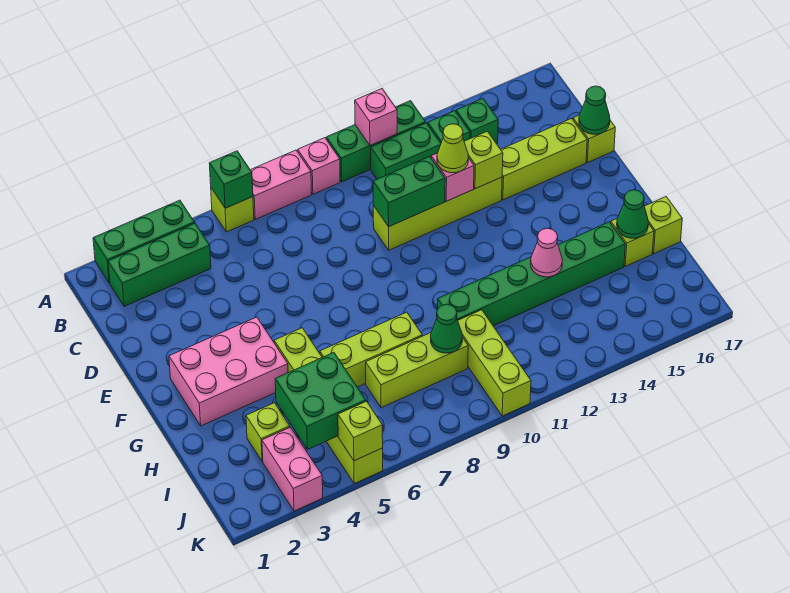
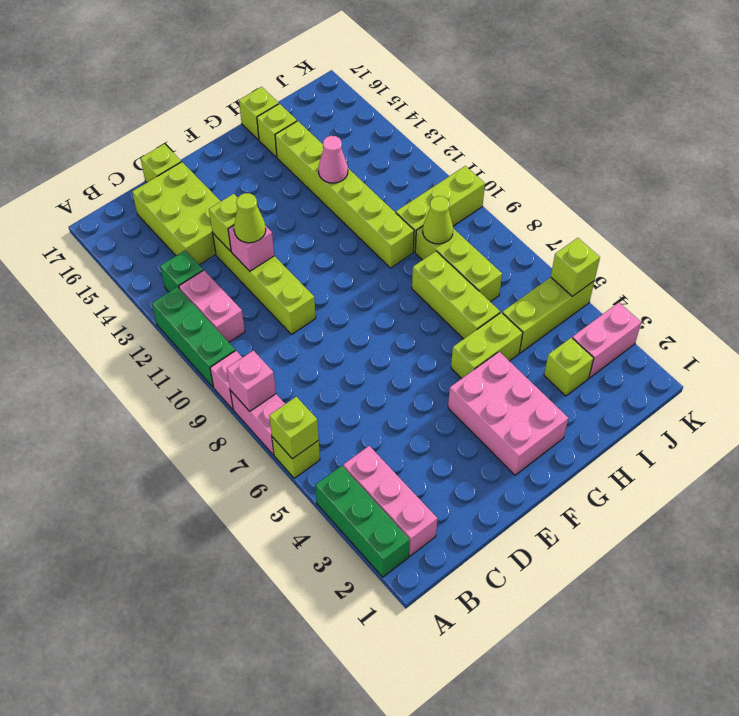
green brick A6 level 2 -> lime brick A6 level 2
pink brick A11 level 2 -> pink brick A8 level 2
green brick B2:B4 level 1 -> pink brick B2:B4 level 1
green brick B11:B12 level 1 -> pink brick B11:B12 level 1
green brick B14 level 1 -> none
green brick D10:D11 level 2 -> none
lime brick D14:D16 level 1 -> lime brick C14:D16 level 1
green cone D17 level 2 -> none
green brick H10:H15 level 1 -> lime brick H10:H15 level 1
green cone H16 level 2 -> none
green brick I4:J5 level 2 -> none
green cone I9 level 2 -> lime cone I9 level 2

